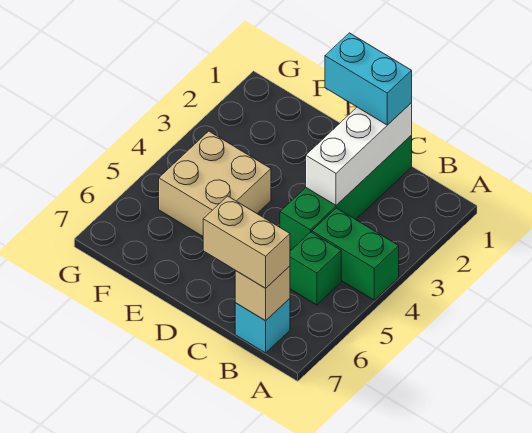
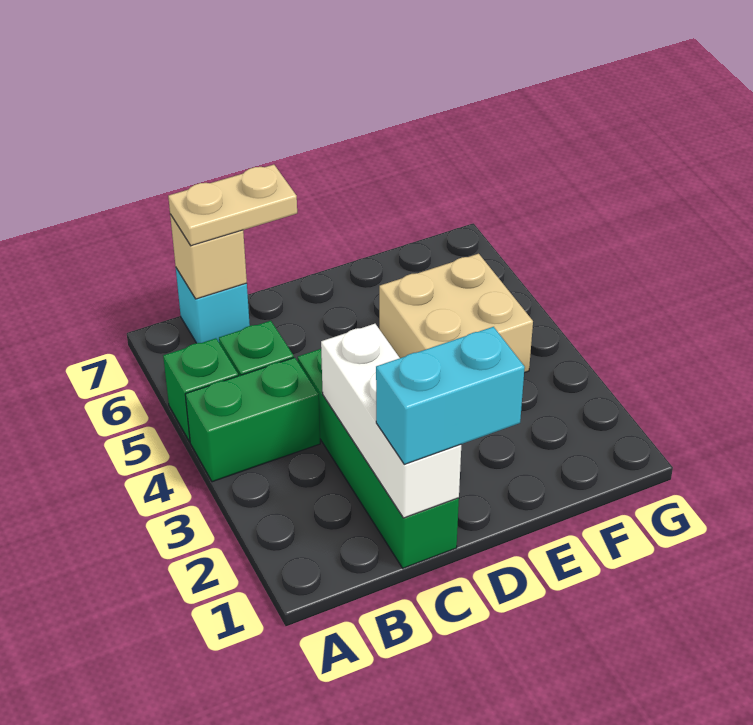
none -> green brick A5 level 1
tan brick B7:C7 level 3 -> tan plate B7:C7 level 3

